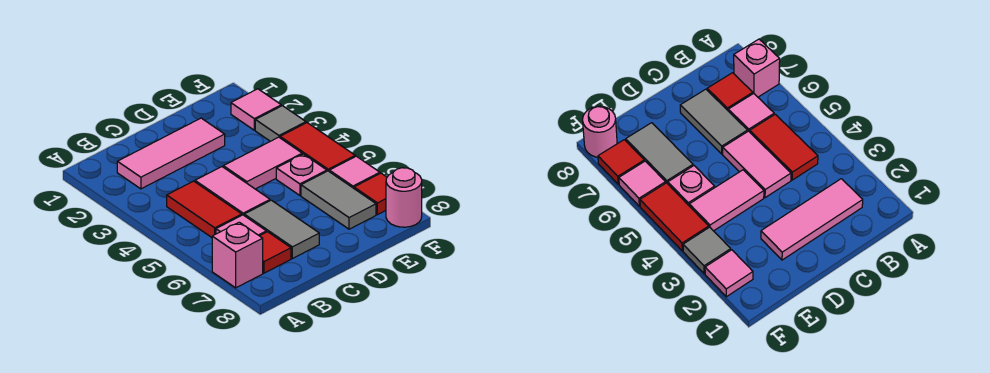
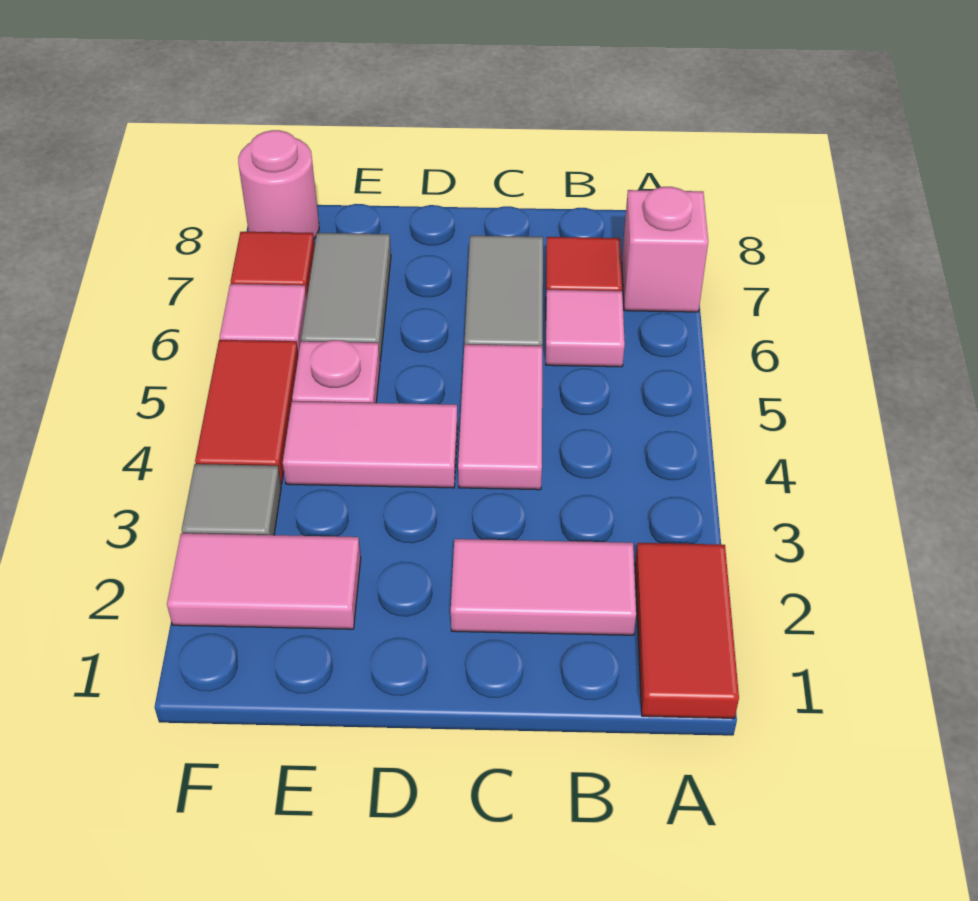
pink tile B2:D2 level 1 -> pink tile B2:C2 level 1
red tile B4:B5 level 1 -> red tile A1:A2 level 1
pink tile F2 level 1 -> pink tile E2:F2 level 1

